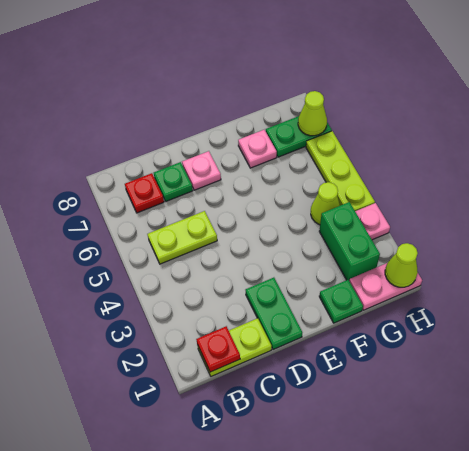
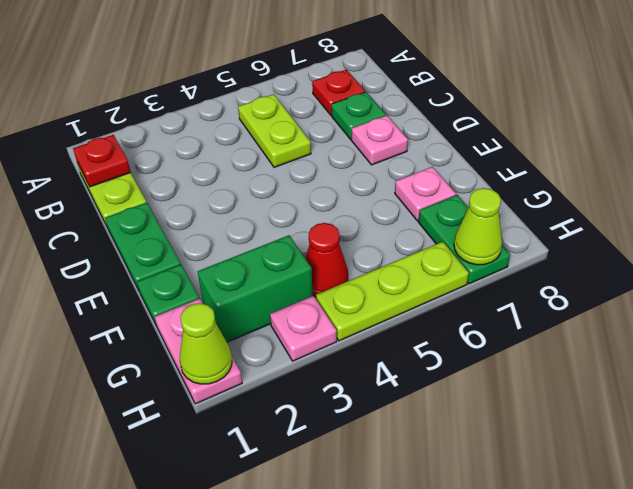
green plate D1:D2 level 1 -> green plate D1:E1 level 1
lime cone G4 level 1 -> red cone G4 level 1

